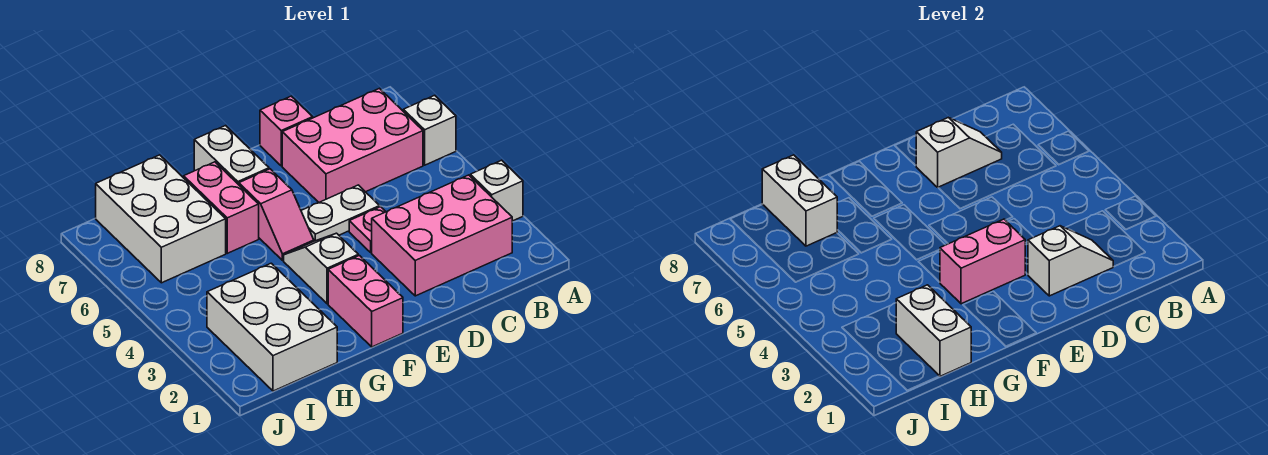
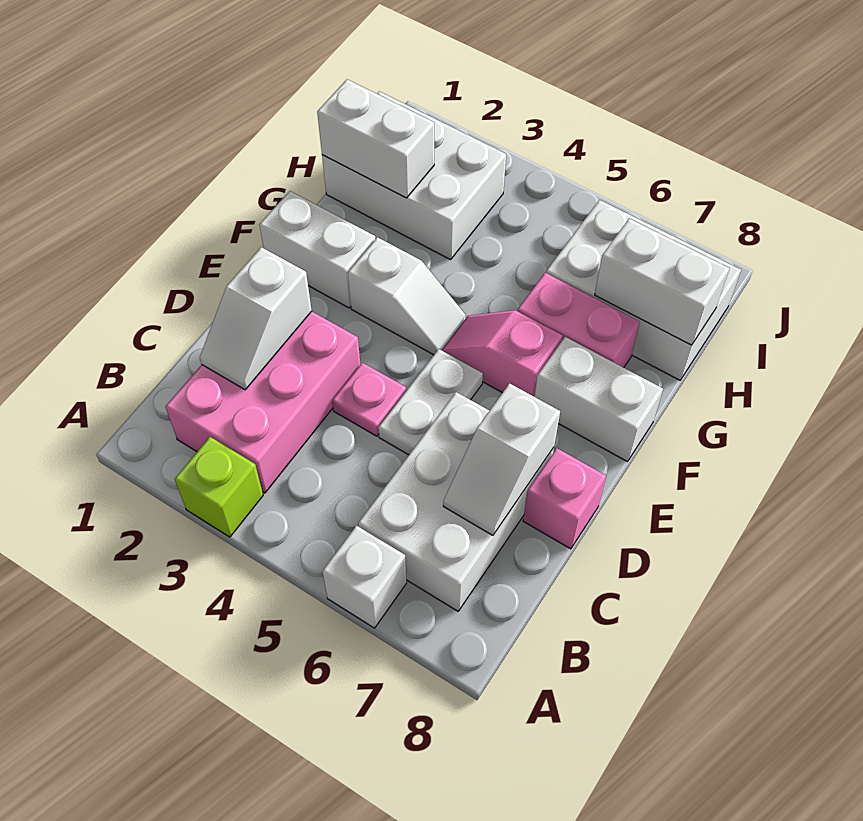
white brick A3 level 1 -> lime brick A3 level 1
pink brick B6:D7 level 1 -> white brick B6:D7 level 1
pink brick E3:F3 level 2 -> none
pink brick F1:F2 level 1 -> white brick F1:F2 level 1

